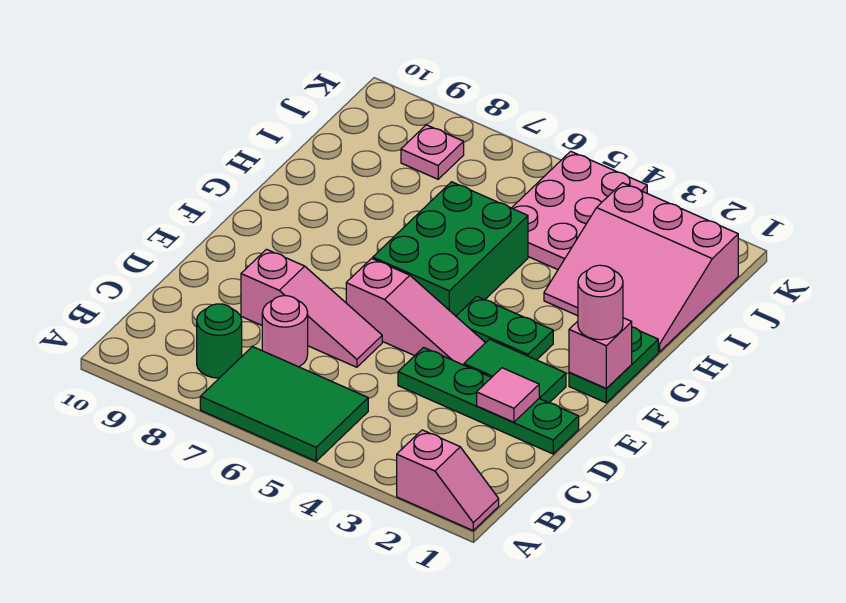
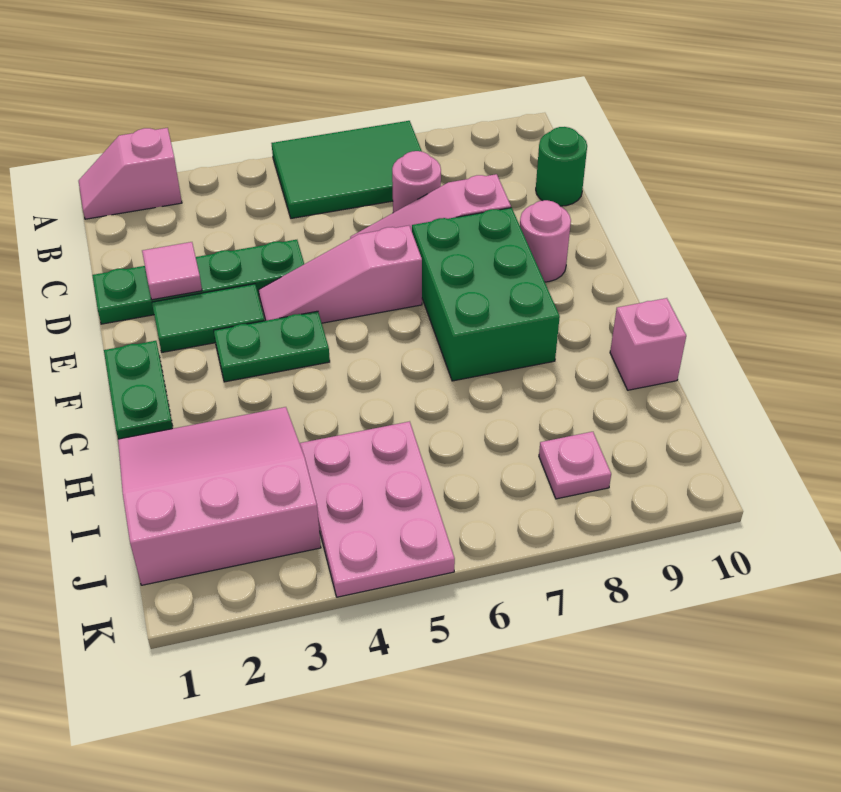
green round brick B8 level 1 -> green round brick C10 level 1
pink brick F1 level 2 -> pink brick H10 level 1
pink round brick F1 level 3 -> pink round brick E9 level 1
green brick F5:H6 level 1 -> green brick E7:G8 level 1

